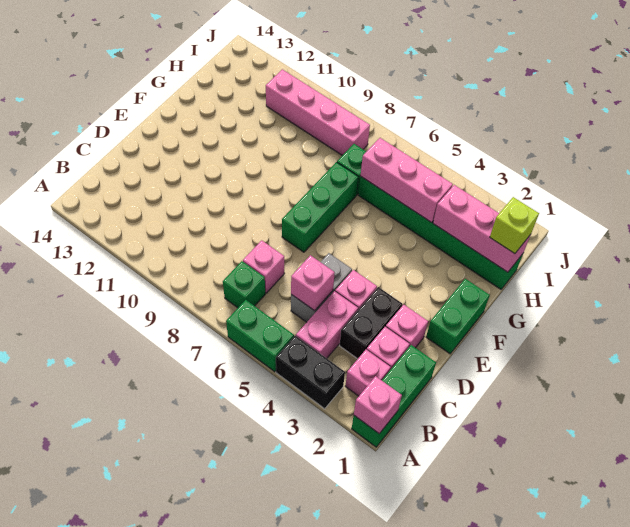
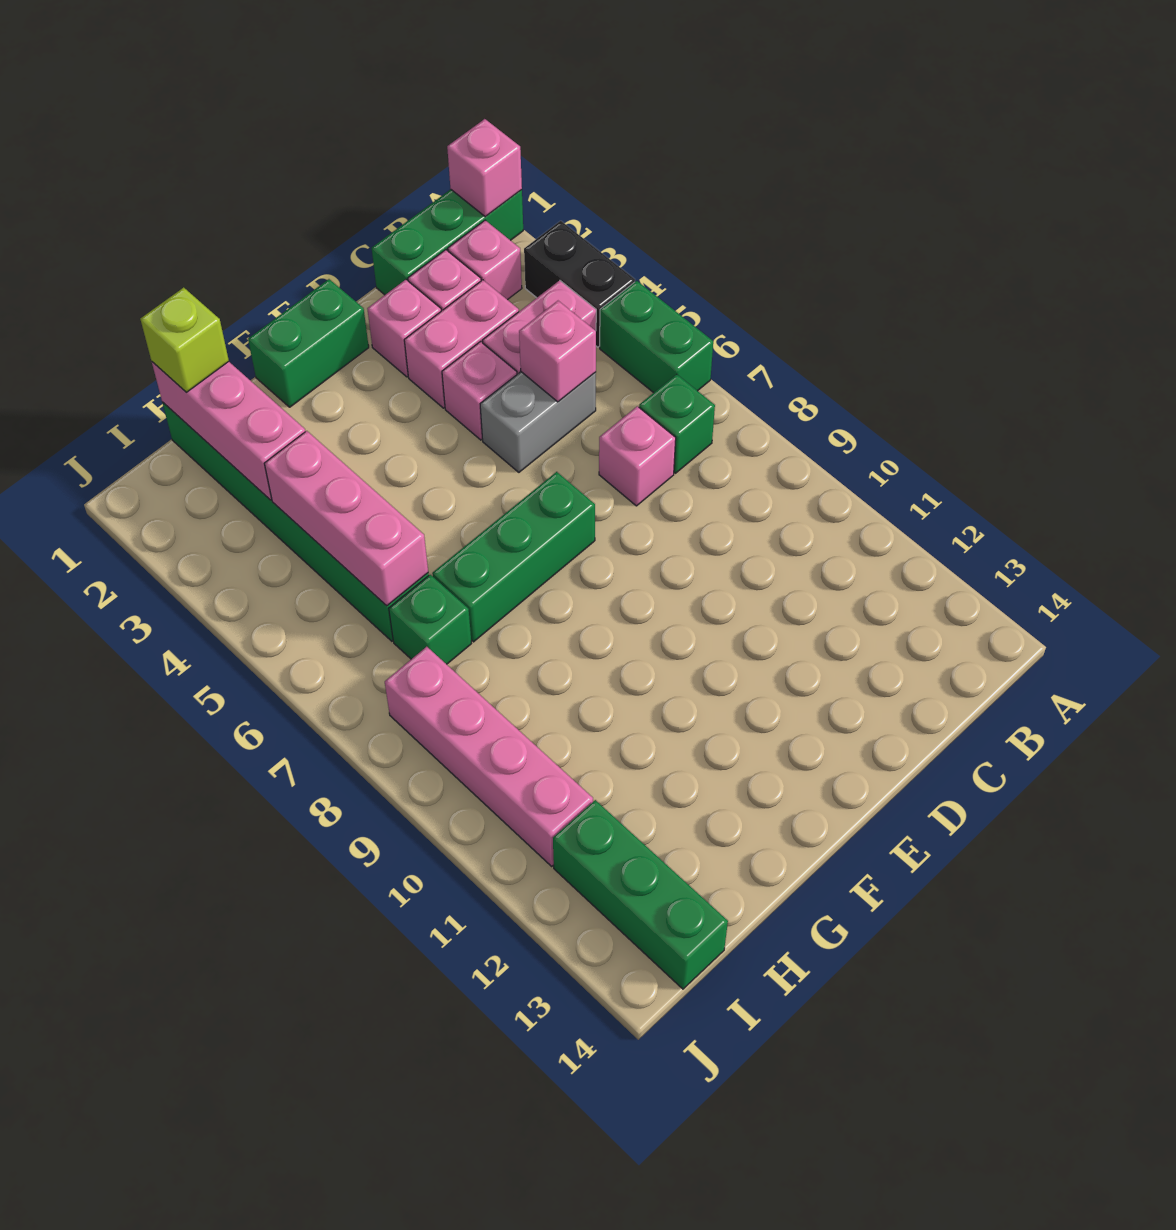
black brick C3:D3 level 1 -> pink brick C3:D3 level 1
none -> green brick I12:I14 level 1

